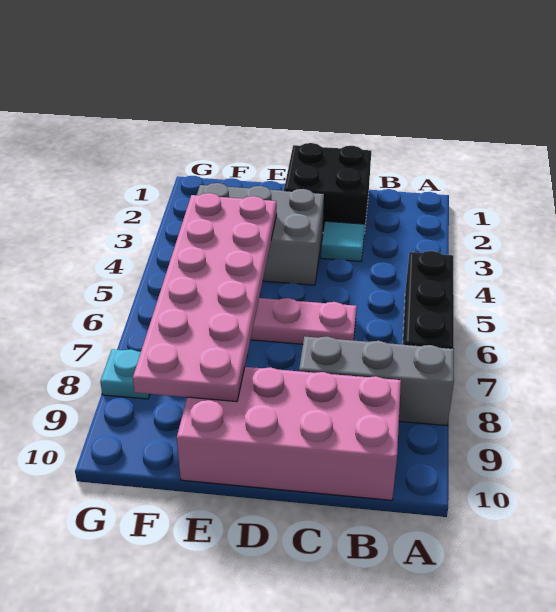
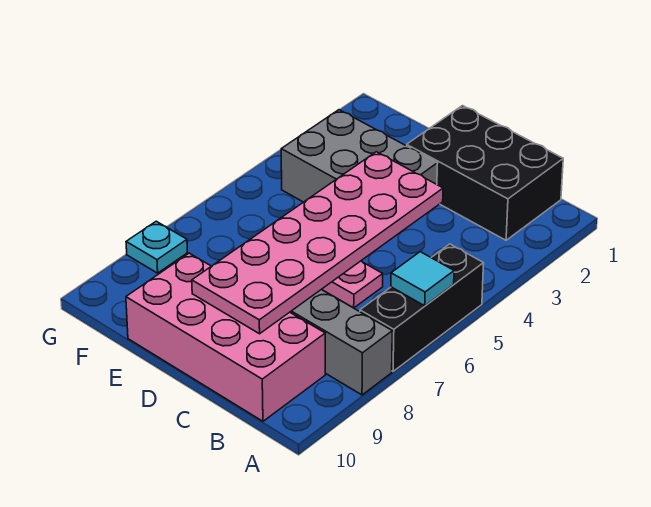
black brick C1:D2 level 1 -> black brick B1:D2 level 1
cyan tile C3 level 1 -> cyan tile A6 level 2
pink plate E4:F9 level 2 -> pink plate C4:D9 level 2

